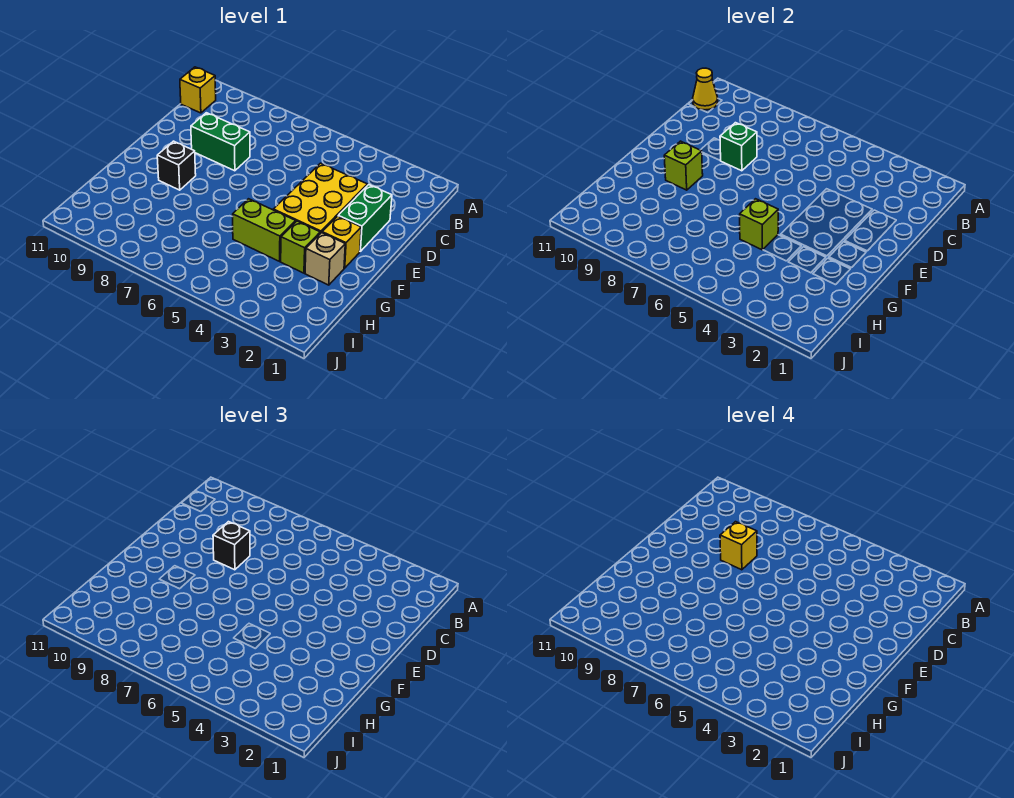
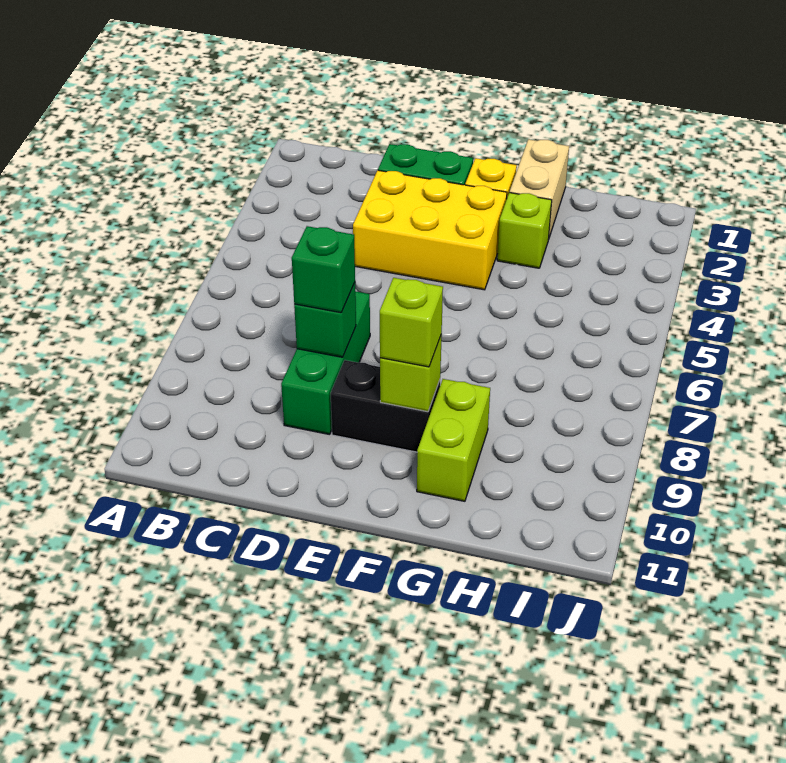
yellow brick B11 level 1 -> none
yellow cone B11 level 2 -> none
green brick D8:D9 level 1 -> green brick D7:D9 level 1
black brick D8 level 3 -> green brick D8 level 3
yellow brick D8 level 4 -> none
black brick F9 level 1 -> black brick E9:F9 level 1
tan brick G2 level 1 -> tan brick G1:G2 level 1
lime brick G4:G5 level 1 -> lime brick G9:G10 level 1
lime brick G5 level 2 -> lime brick F9 level 3

